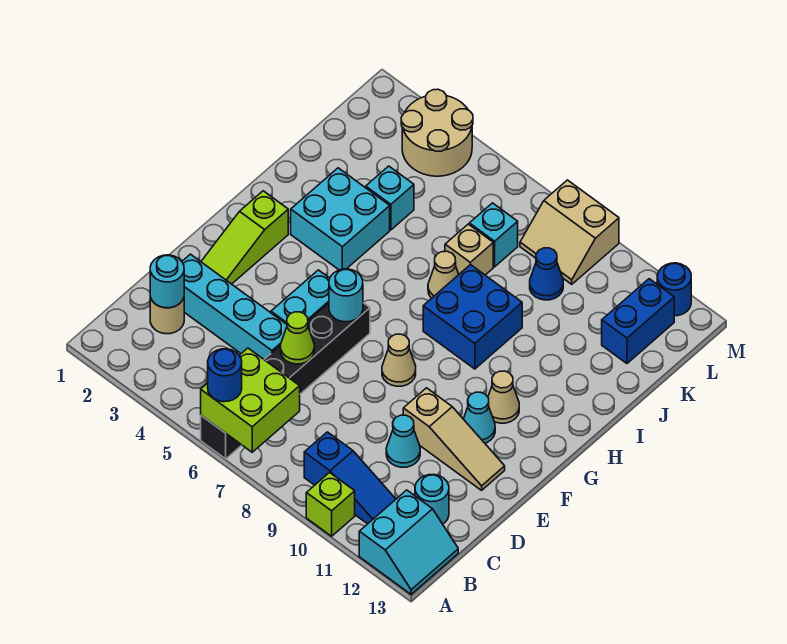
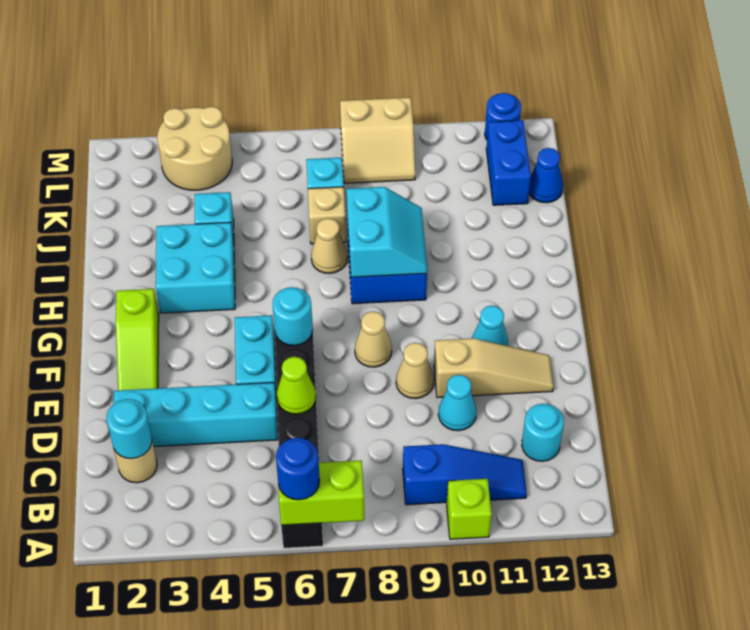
lime brick A6:B7 level 2 -> lime brick A6:A7 level 2
cyan slope A12:B13 level 1 top 12 -> cyan slope H8:I9 level 2 top 8
tan cone G11 level 1 -> tan cone E9 level 1
blue cone K9 level 1 -> blue cone K13 level 1

